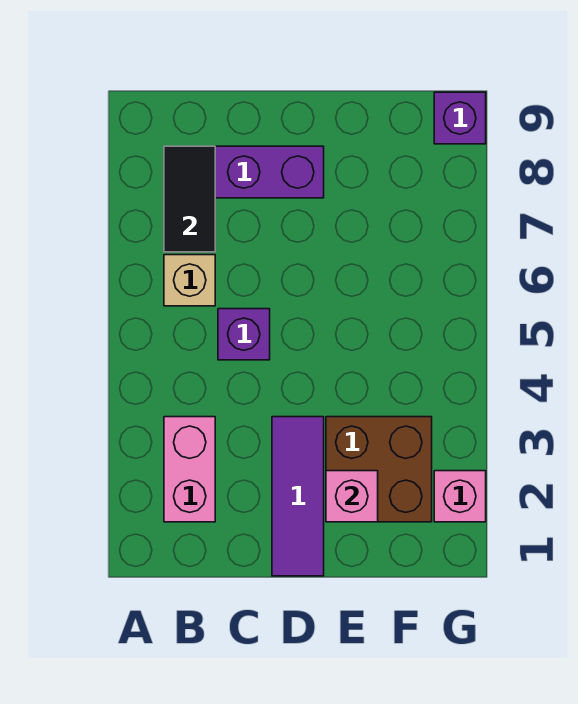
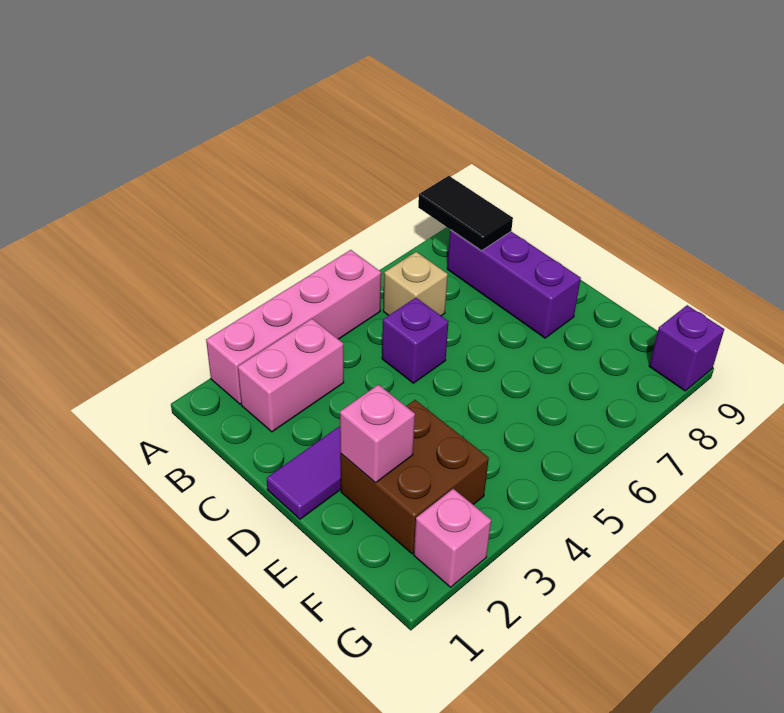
none -> pink brick A2:A5 level 1
black tile B7:B8 level 2 -> black tile A8:B8 level 2

